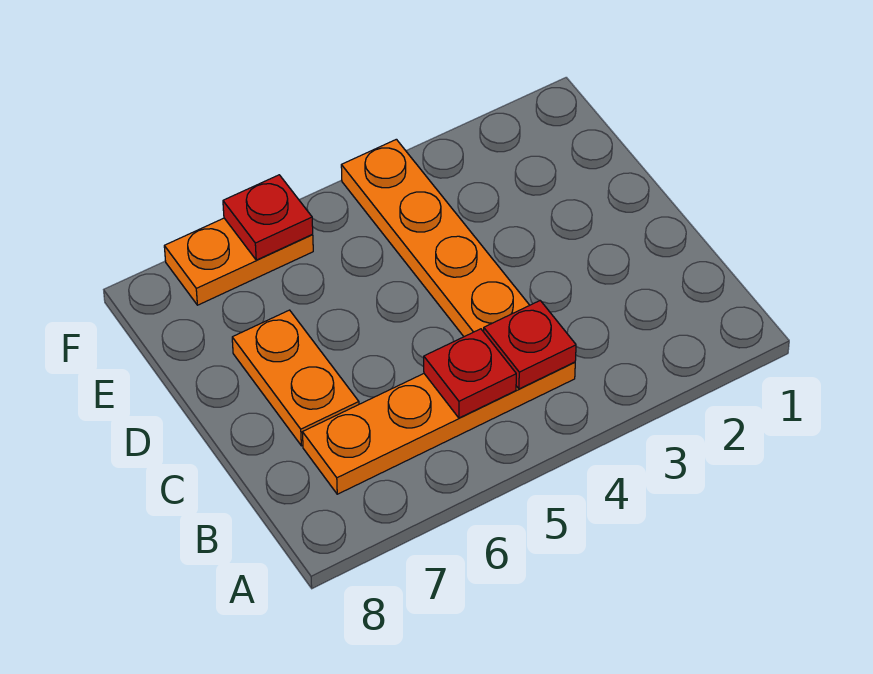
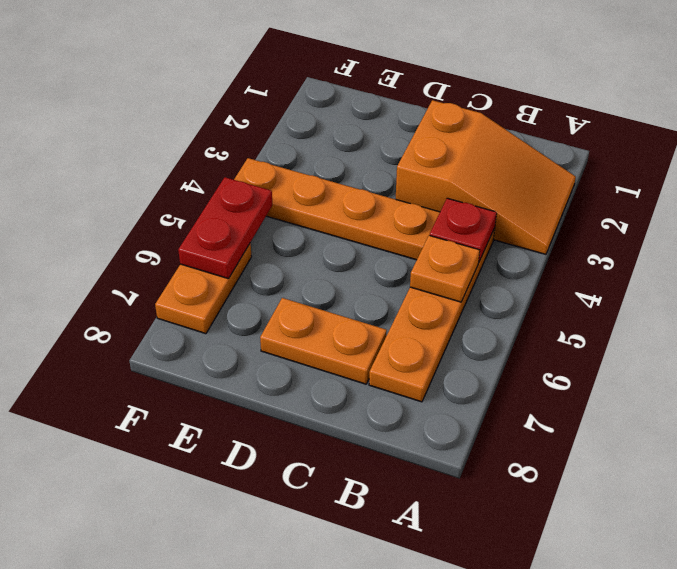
none -> orange slope A2:C3 level 1 top C
red plate B5 level 2 -> orange plate B5 level 2
red plate F6 level 2 -> red plate F5:F6 level 2

